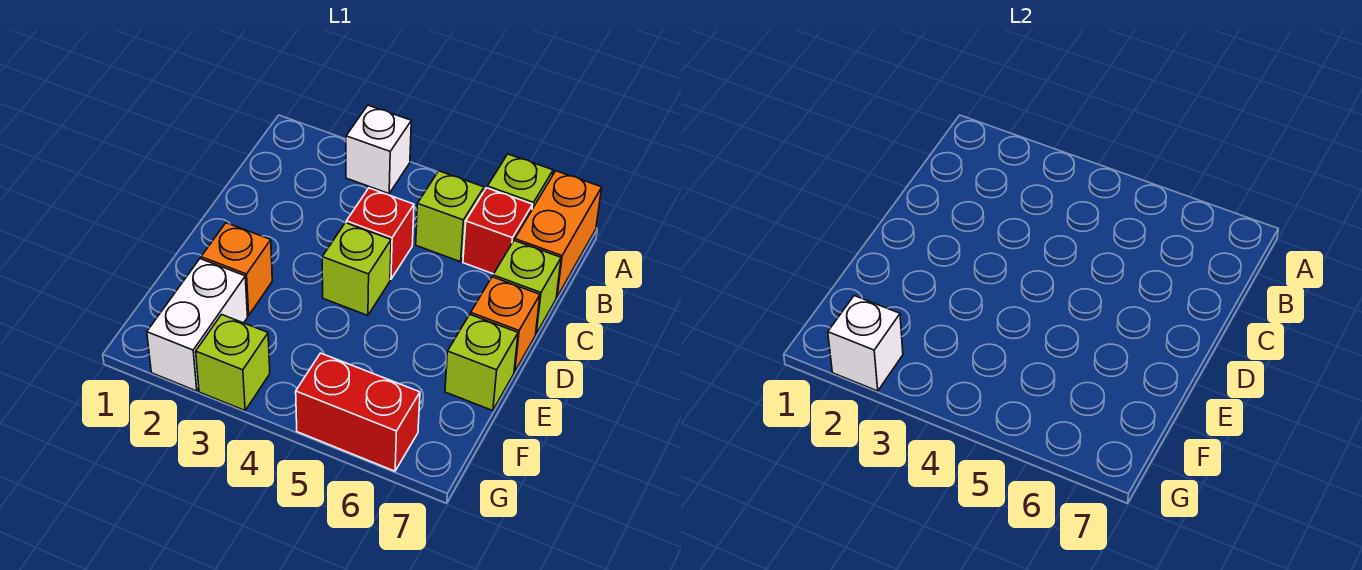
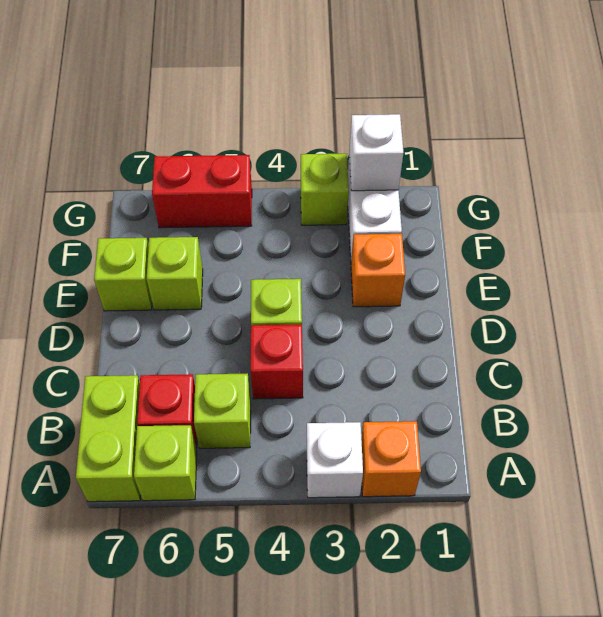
orange brick A7:B7 level 1 -> lime brick A7:B7 level 1
lime brick C7 level 1 -> lime brick E6 level 1
orange brick D7 level 1 -> orange brick A2 level 1

